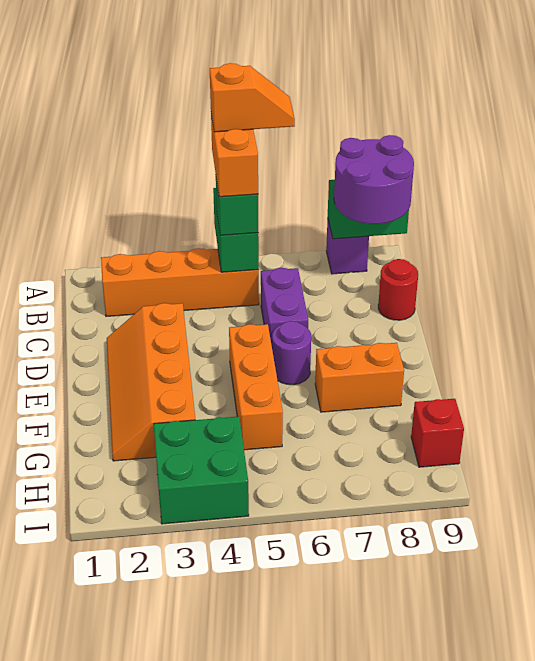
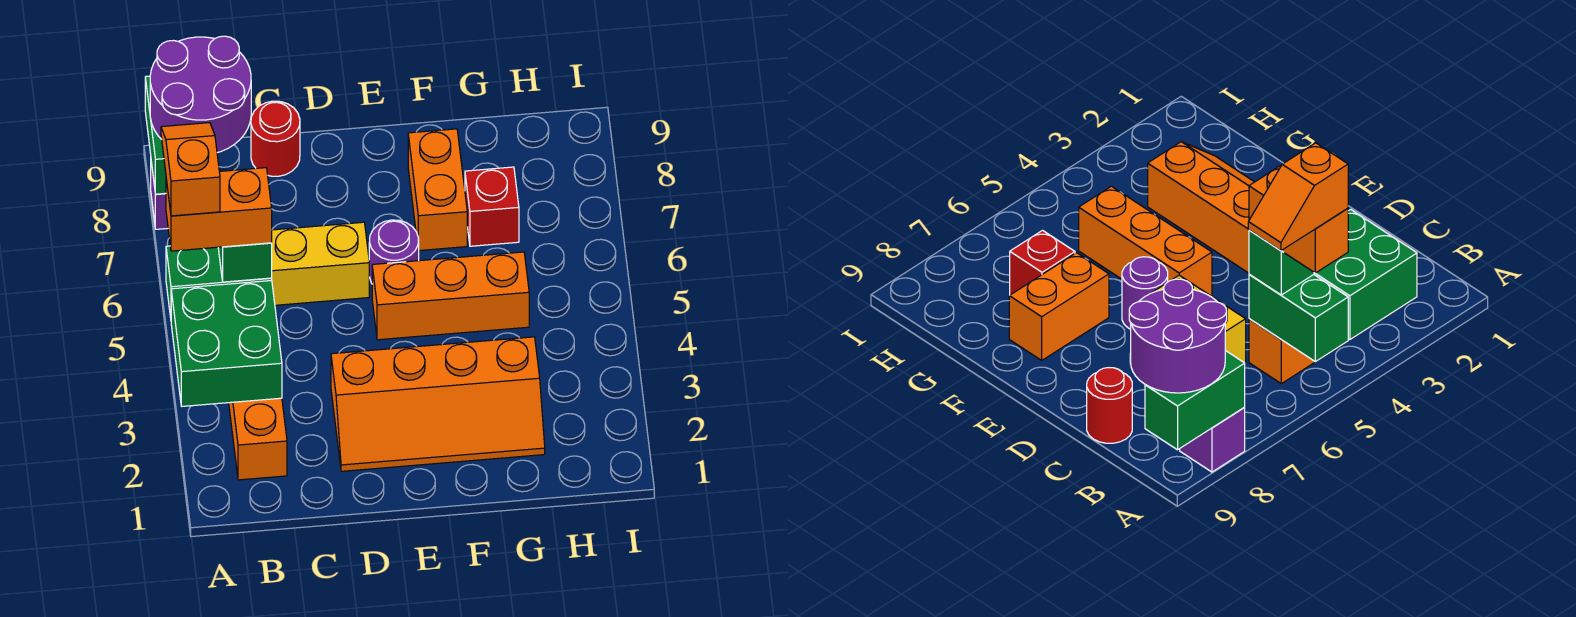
purple brick C6:D6 level 1 -> yellow brick C6:D6 level 1
green brick H3:I4 level 1 -> green brick A3:B4 level 2
red brick H9 level 1 -> red brick G7 level 1

